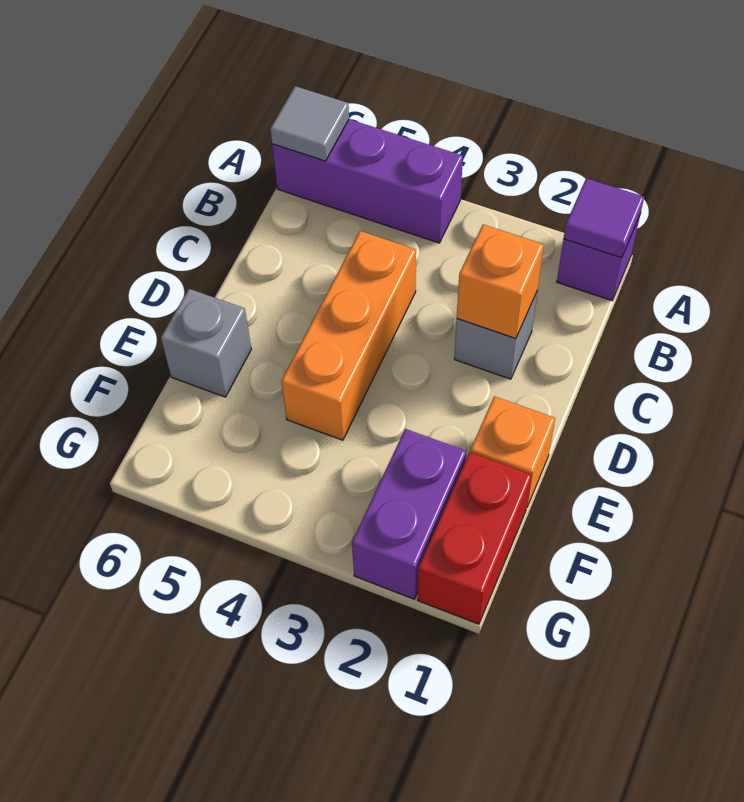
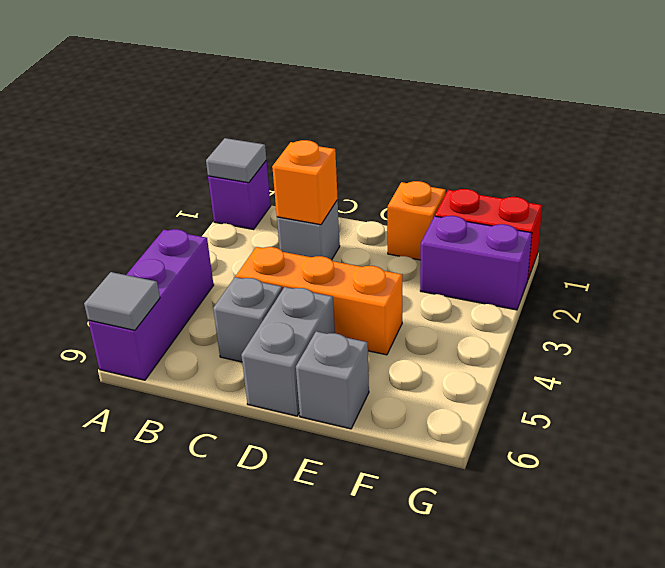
purple tile A1 level 2 -> grey tile A1 level 2
none -> grey brick C5 level 1
none -> grey brick D5:D6 level 1

